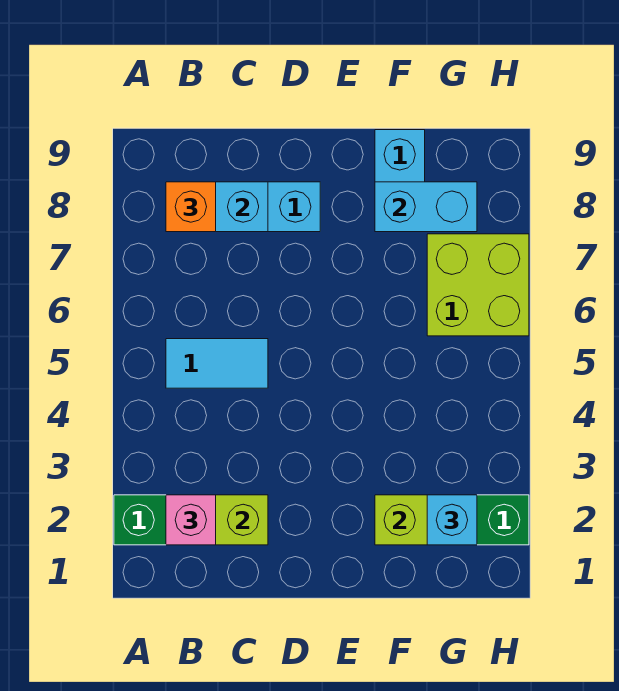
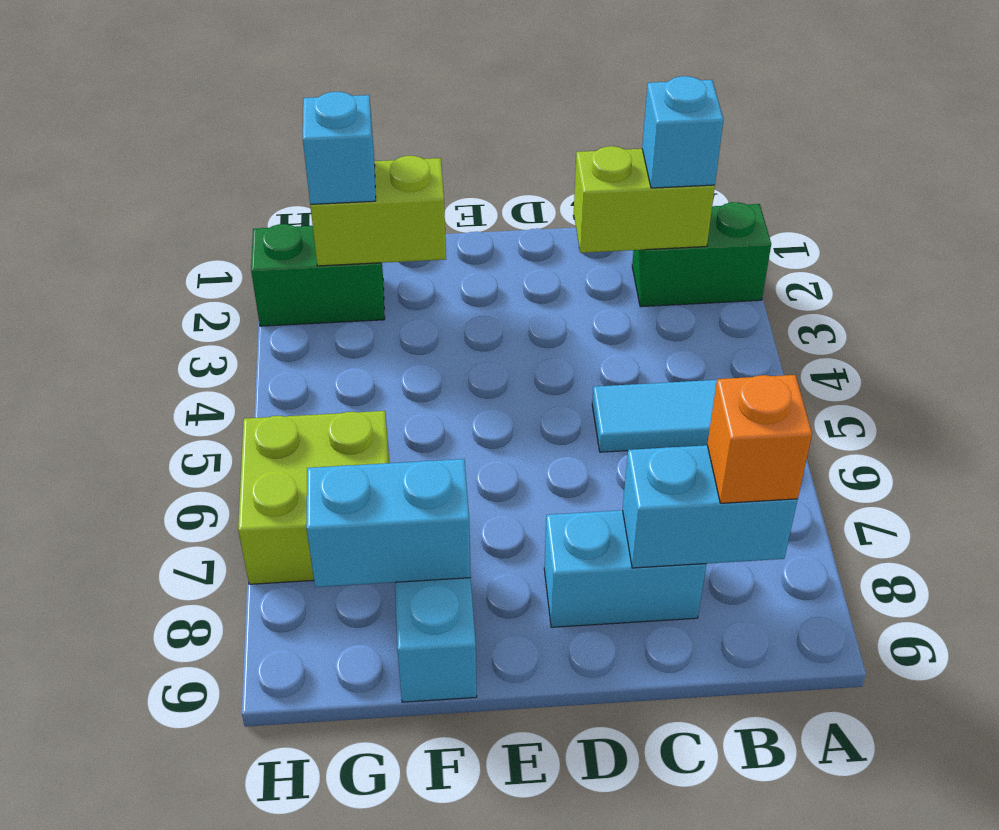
pink brick B2 level 3 -> cyan brick B2 level 3

